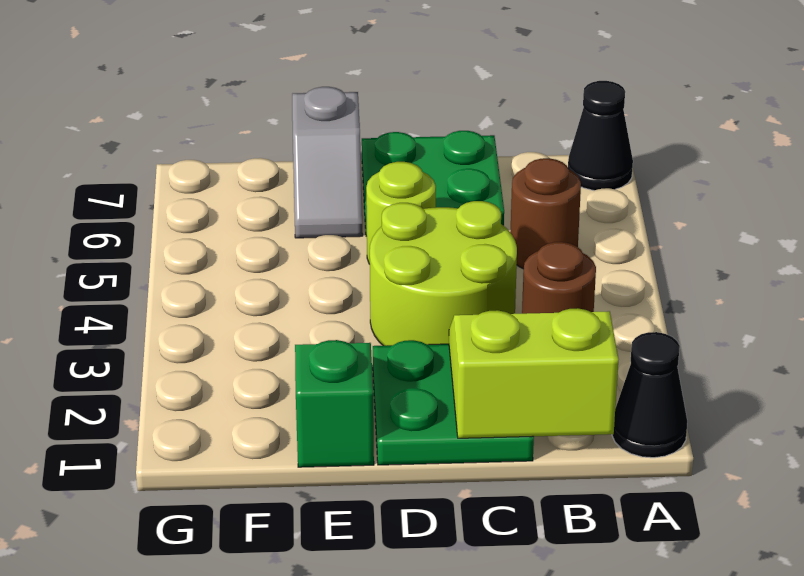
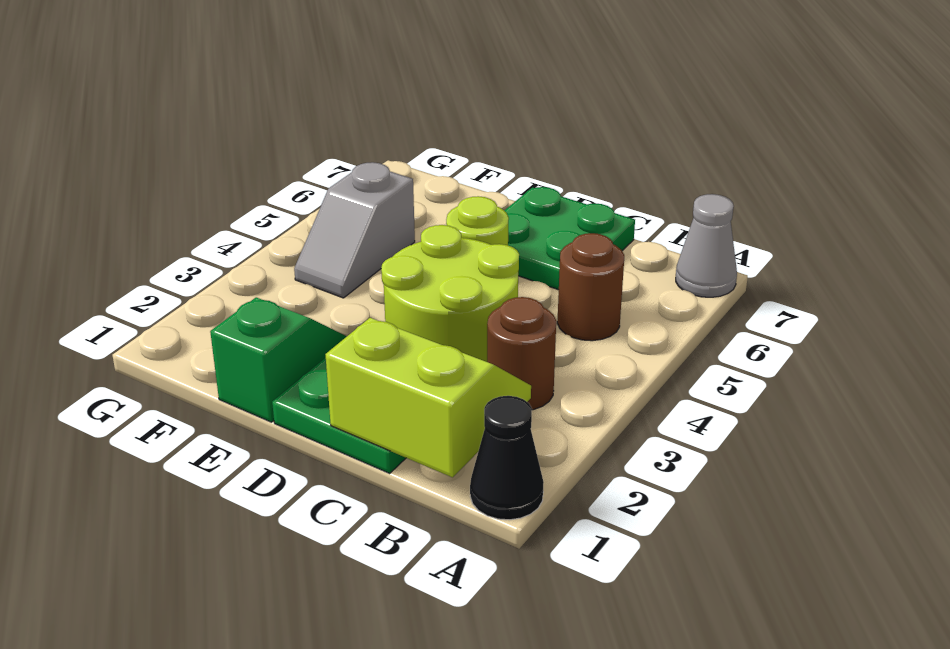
black cone A7 level 1 -> grey cone A7 level 1
grey slope E6:E7 level 1 top 7 -> grey slope F4:F5 level 1 top 5

